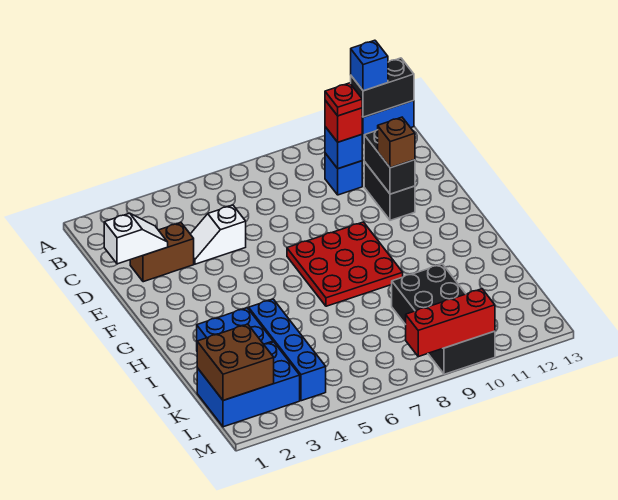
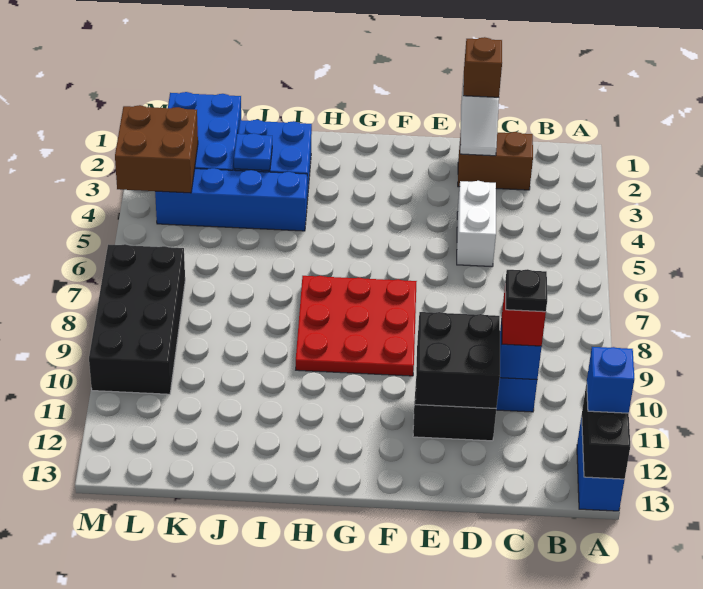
red plate C10 level 4 -> black plate C10 level 4
brown brick D2:D3 level 1 -> brown brick C2:D2 level 1
white slope D4:D5 level 1 top 5 -> white brick D4:D5 level 1
black brick D11:E11 level 2 -> black brick D10:E11 level 2
brown brick E11 level 3 -> brown brick D1 level 3
none -> blue plate J3 level 2
black brick J9:M10 level 1 -> black brick L7:M10 level 1
brown brick K1:L2 level 2 -> brown brick L3:M4 level 2
red brick M8:M10 level 2 -> none

